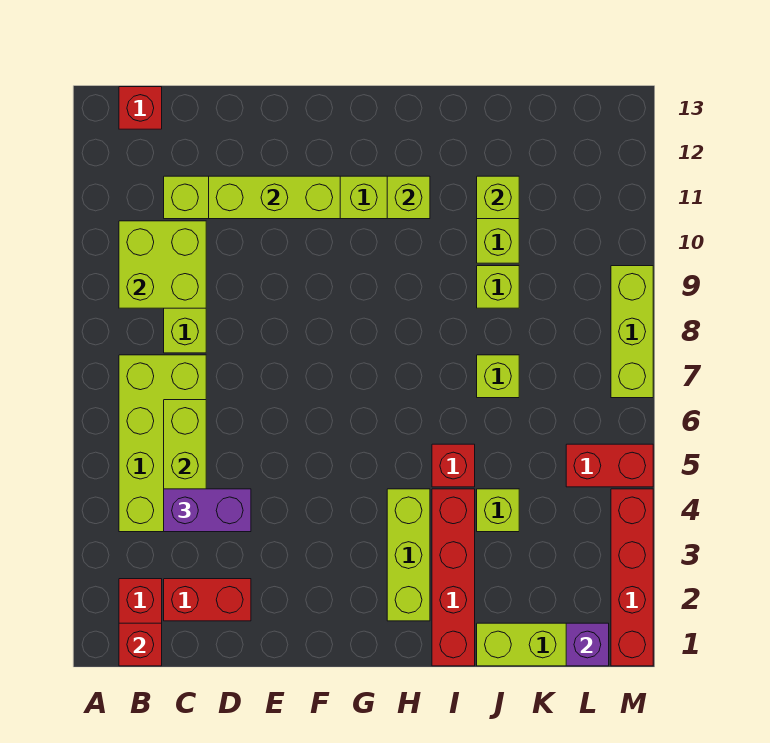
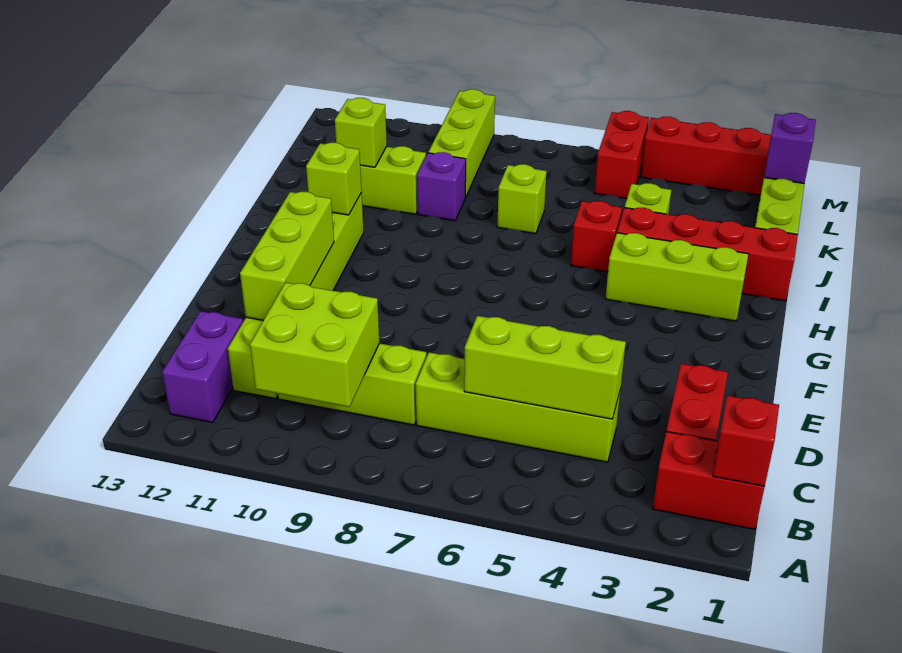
lime brick B4:C7 level 1 -> lime brick C4:C7 level 1
red brick B13 level 1 -> none
purple brick C4:D4 level 3 -> purple brick B12:C12 level 1
lime brick J9 level 1 -> purple brick J9 level 1
lime brick M7:M9 level 1 -> lime brick K9:M9 level 1

